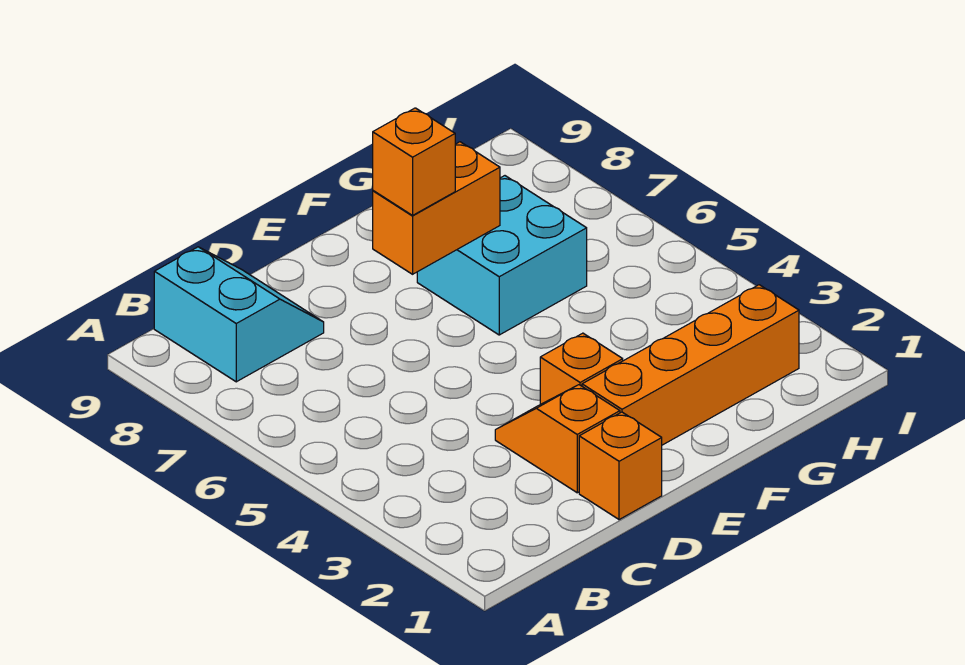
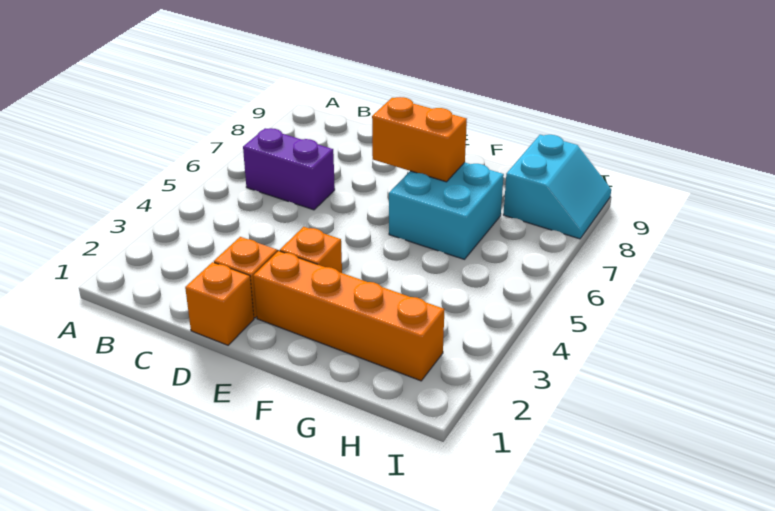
none -> purple brick B6:C6 level 1
cyan slope B8:C9 level 1 top B -> cyan slope H8:I9 level 1 top H
orange brick E7 level 3 -> none

